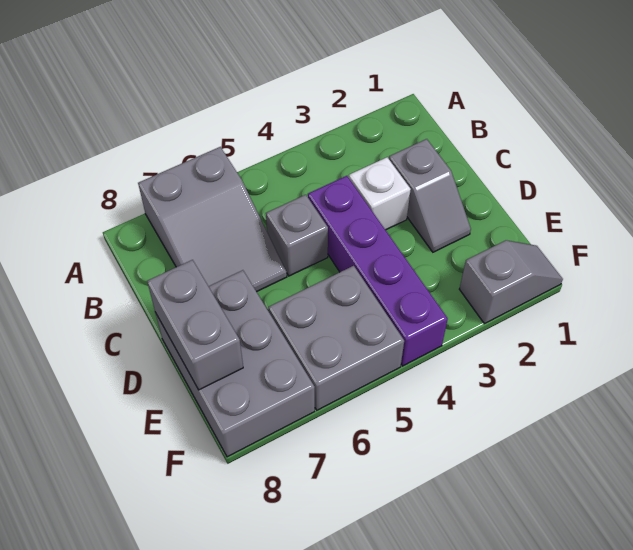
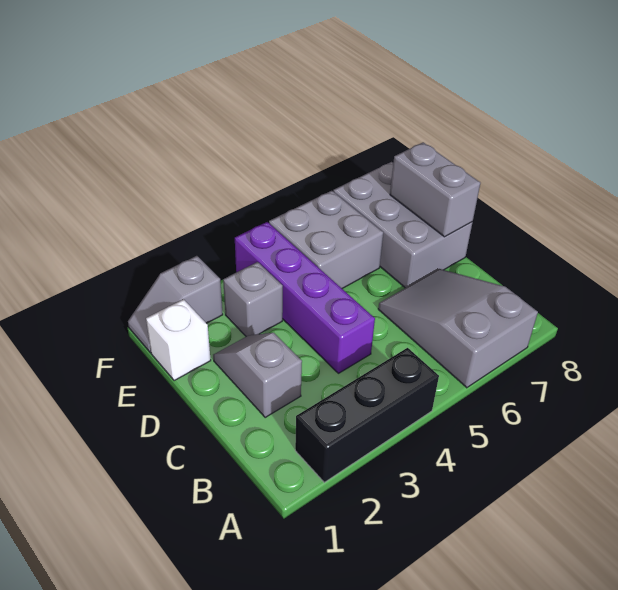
none -> black brick A2:A4 level 1
white brick C3 level 1 -> white brick E1 level 1
grey brick C5 level 1 -> grey brick E3 level 1

